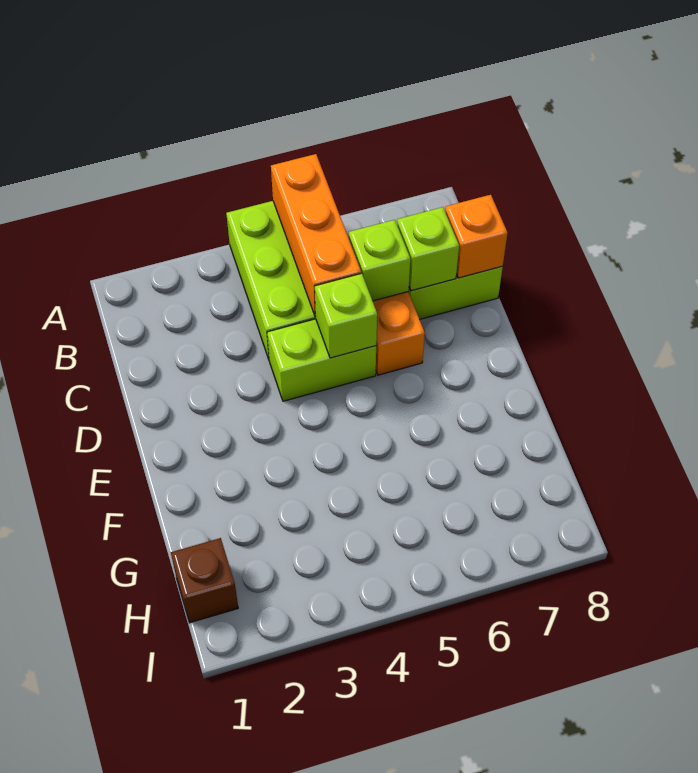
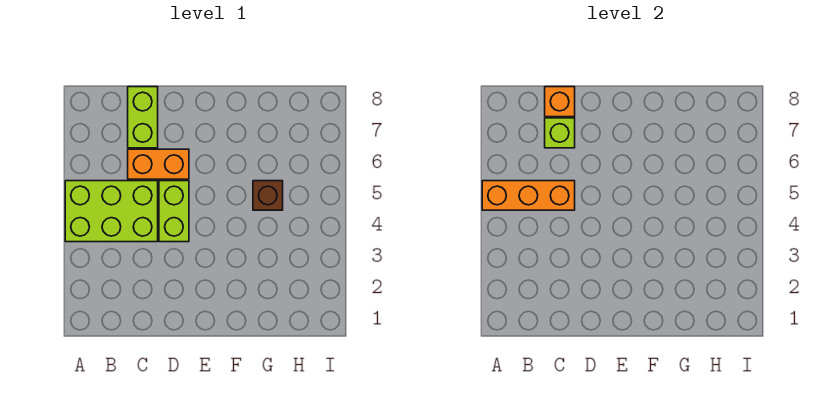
lime brick C6 level 2 -> none
lime brick D5 level 2 -> none
brown brick H1 level 1 -> brown brick G5 level 1

